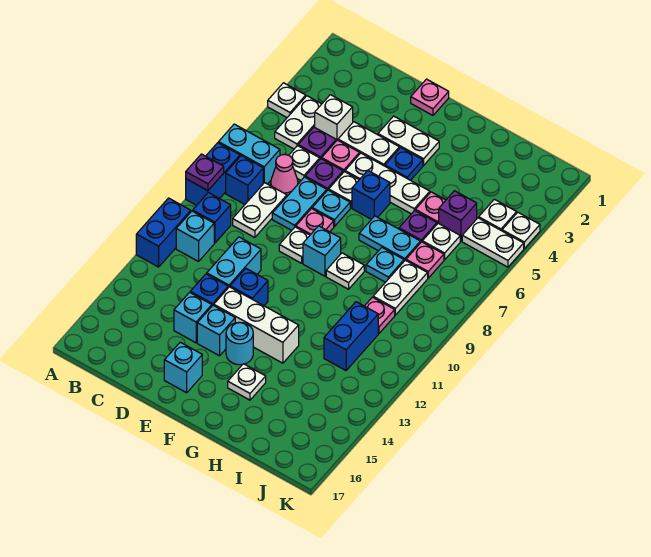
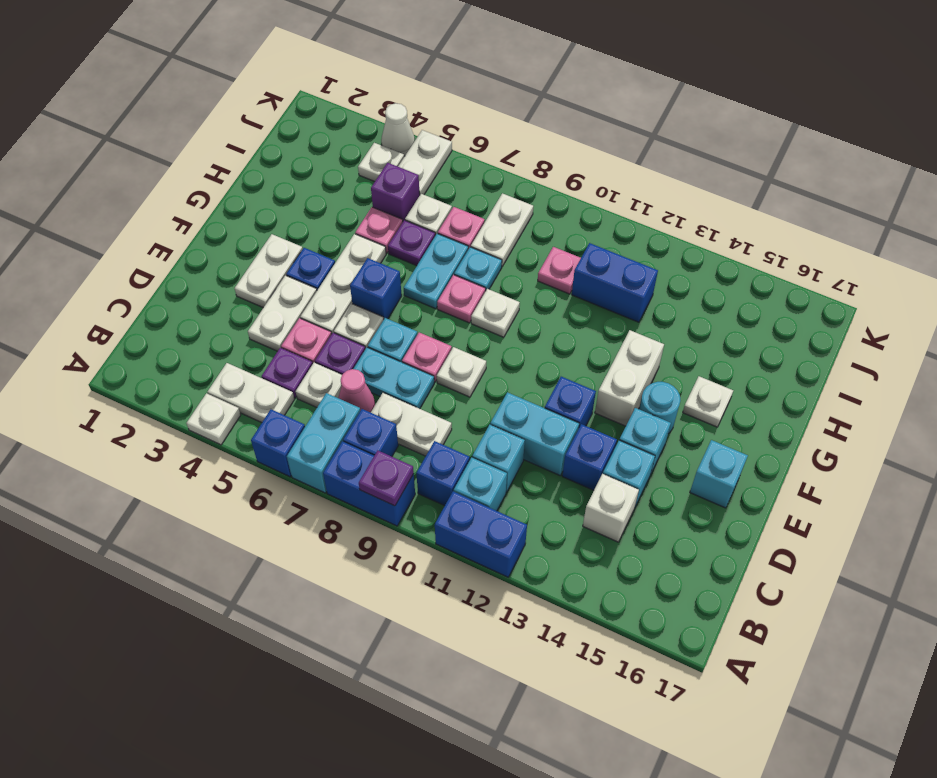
none -> blue brick A6 level 1
white brick C4 level 1 -> white brick C14 level 1
pink plate E1 level 1 -> pink plate G8 level 1
white brick E13:G13 level 1 -> white brick F13:G13 level 1
cyan brick F9 level 1 -> cyan brick C11 level 1
white plate I8:I9 level 1 -> white plate I8:J8 level 1
white plate K4 level 1 -> white cone K4 level 1

